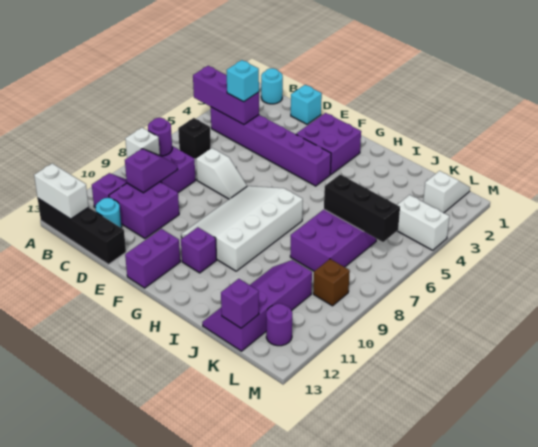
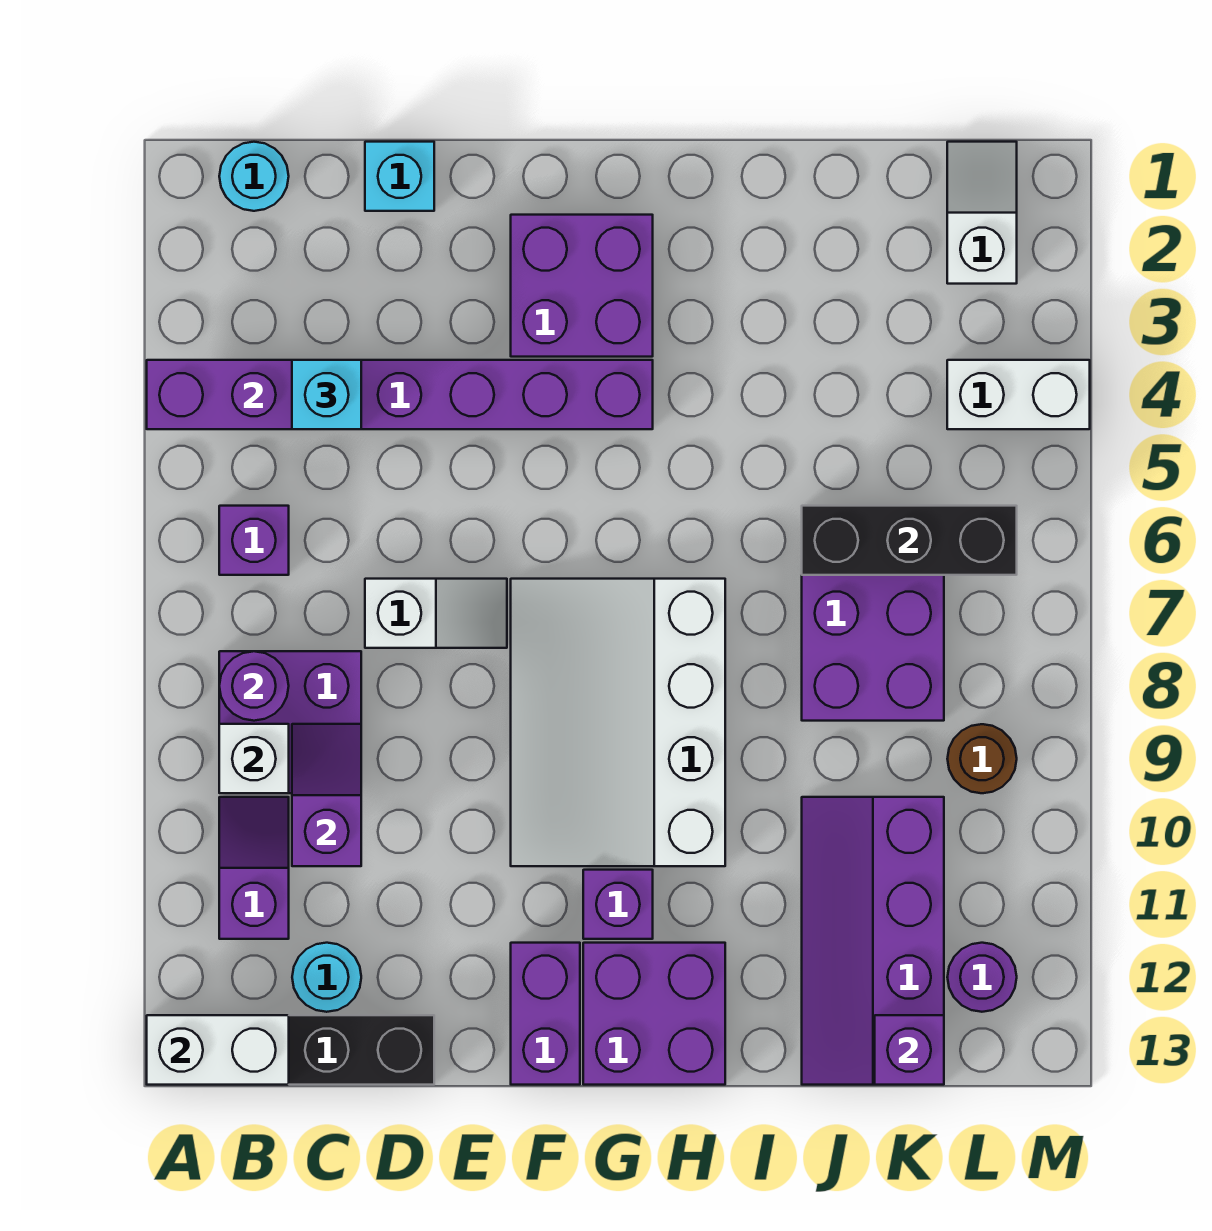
black brick B6 level 1 -> purple brick B6 level 1
purple brick C10:D11 level 1 -> purple brick G12:H13 level 1
brown brick L9 level 1 -> brown round brick L9 level 1

